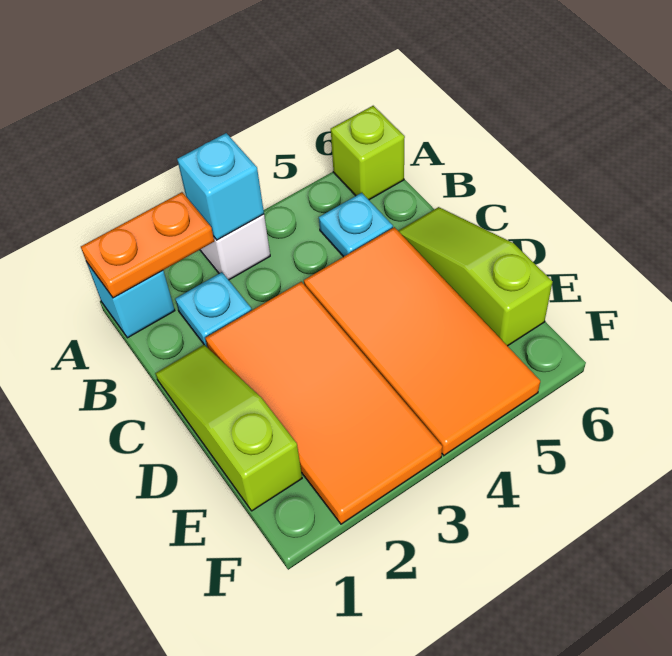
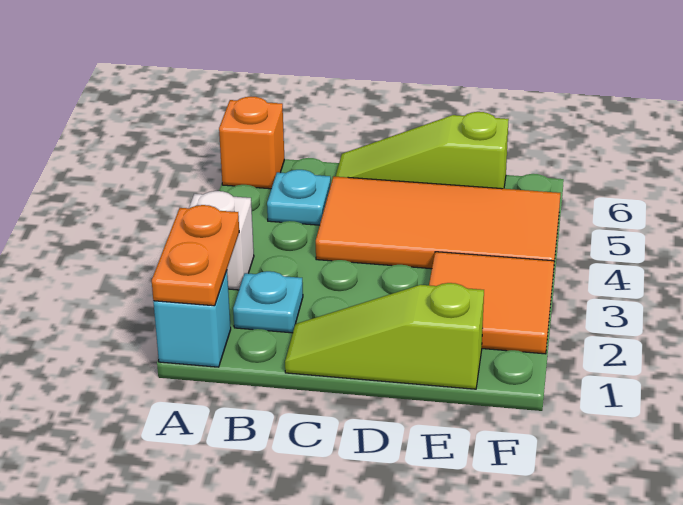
cyan brick A3 level 2 -> none
lime brick A6 level 1 -> orange brick A6 level 1
orange tile C2:F3 level 1 -> orange tile E2:F3 level 1

